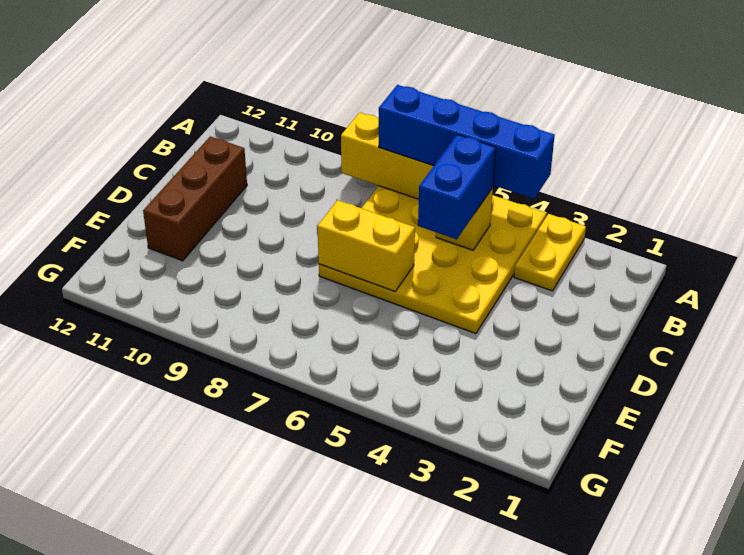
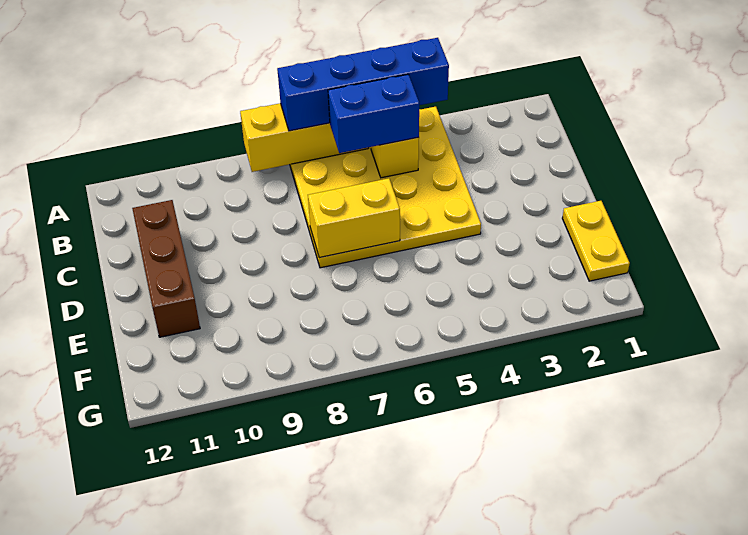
yellow plate A3:B3 level 1 -> yellow plate E1:F1 level 1
blue brick B5:C5 level 3 -> blue brick B5:B6 level 3

